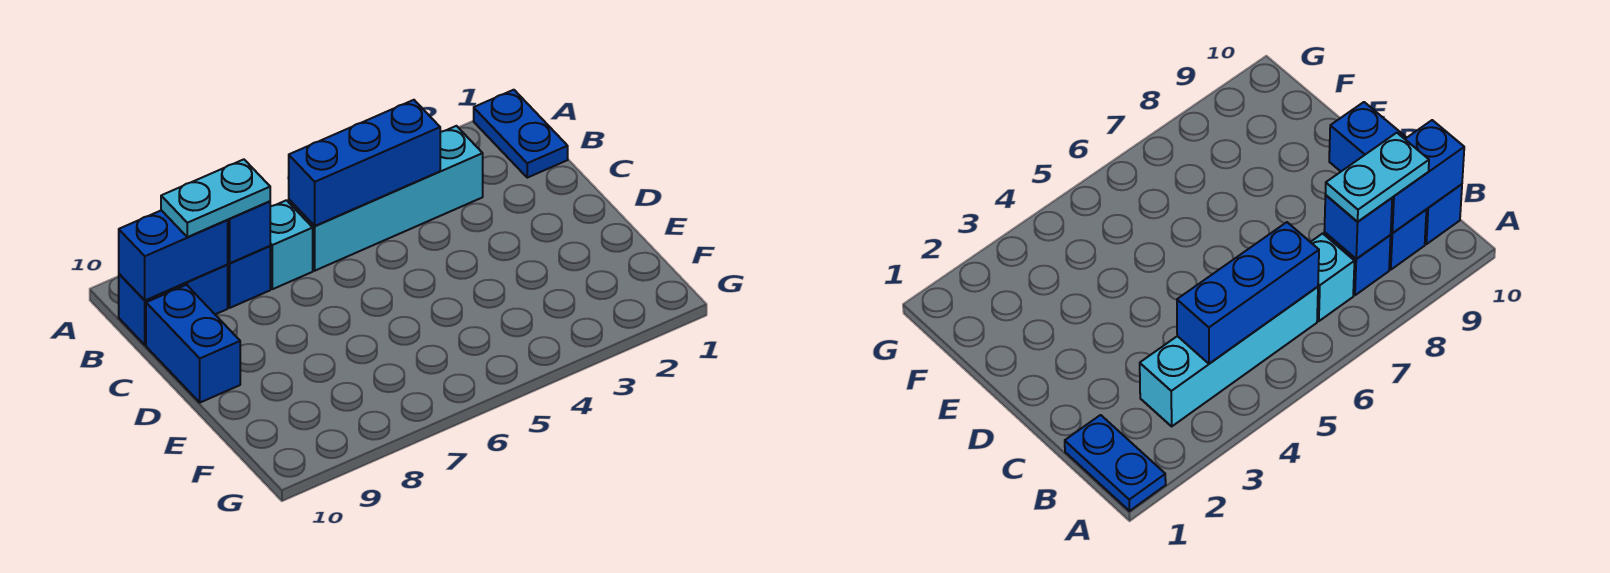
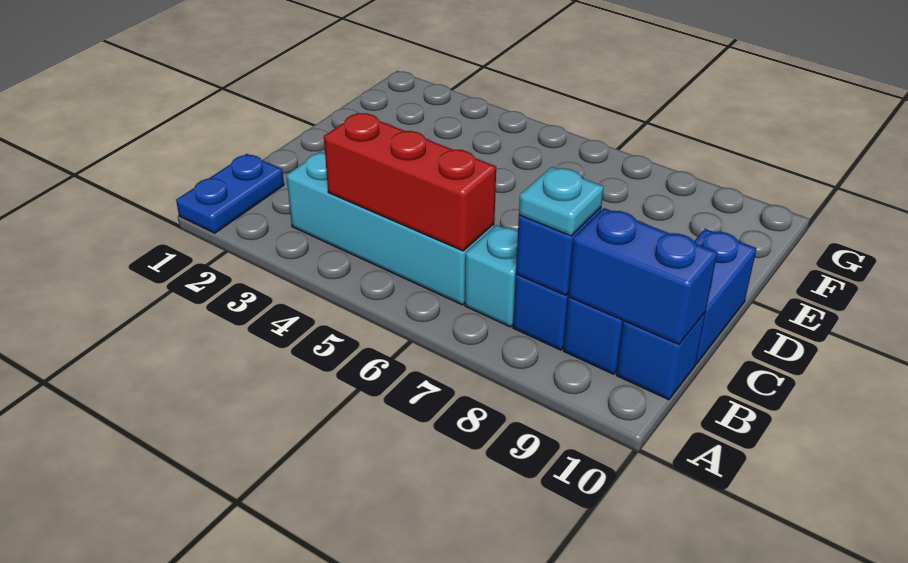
blue brick B4:B6 level 2 -> red brick B4:B6 level 2
cyan plate B8:B9 level 3 -> cyan plate B8 level 3

